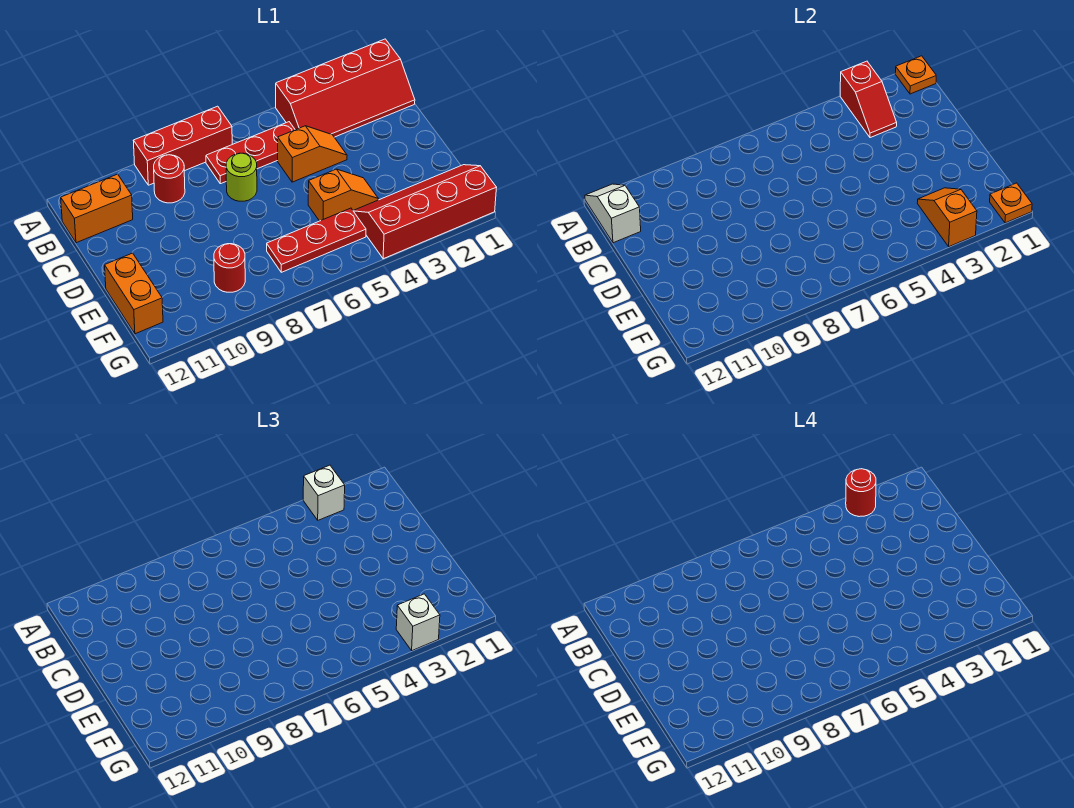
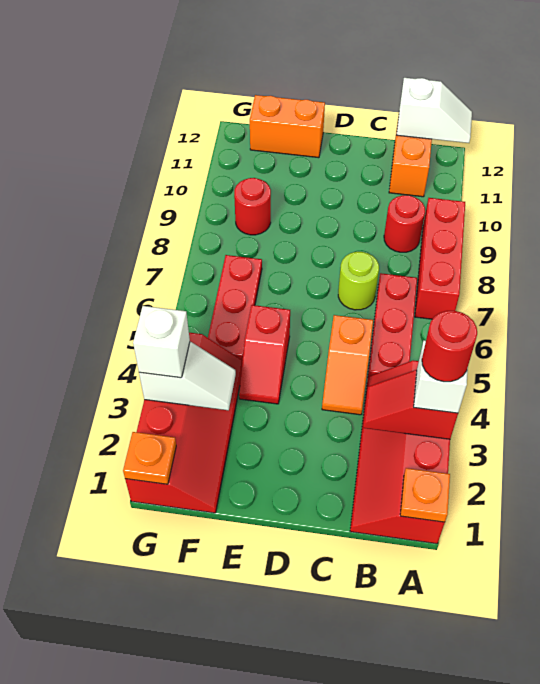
orange slope E4:E5 level 1 top 5 -> red slope E4:E5 level 1 top 5
orange slope F3:G3 level 2 top G -> white slope F3:G3 level 2 top G

